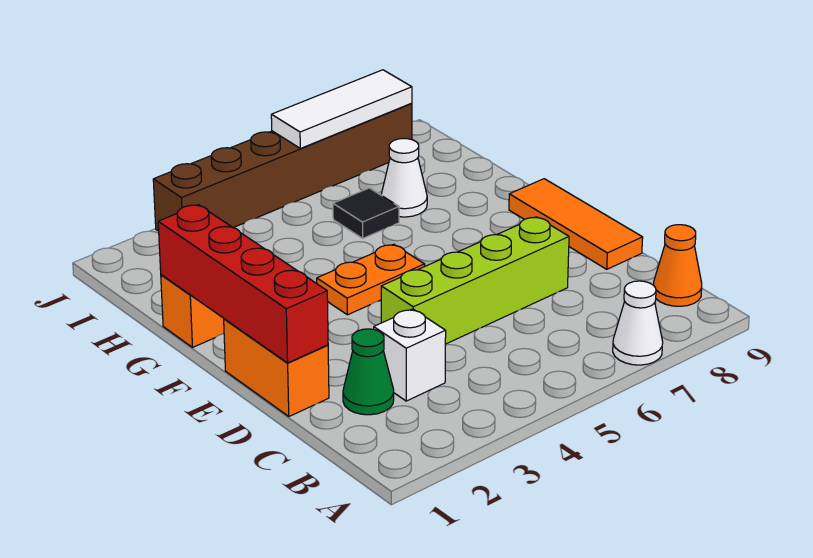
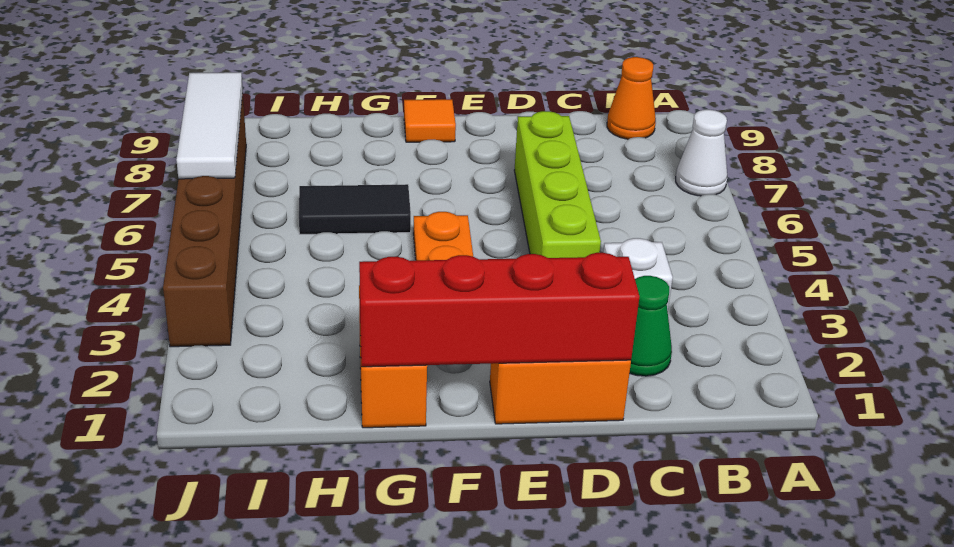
orange tile D9:F9 level 1 -> orange tile F9 level 1
black tile H6 level 1 -> black tile G6:H6 level 1
white cone H7 level 1 -> none

